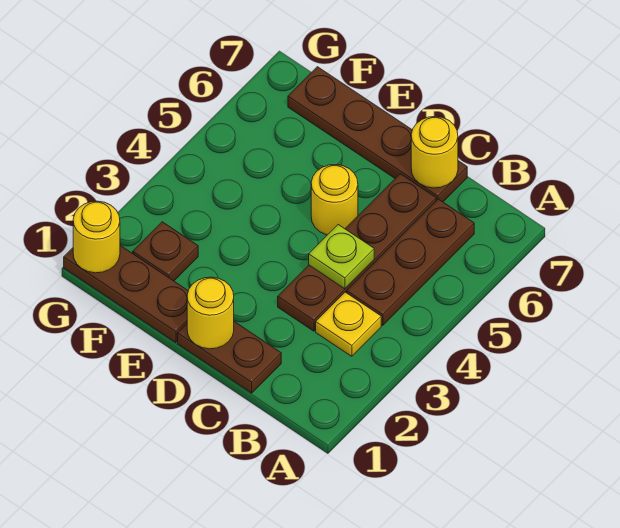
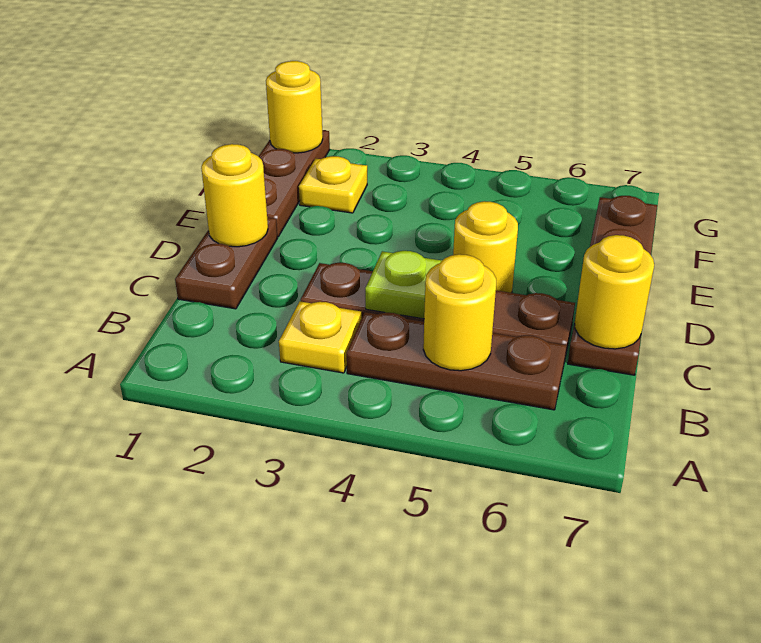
none -> yellow round brick B5 level 2
brown plate F2 level 1 -> yellow plate F2 level 1

